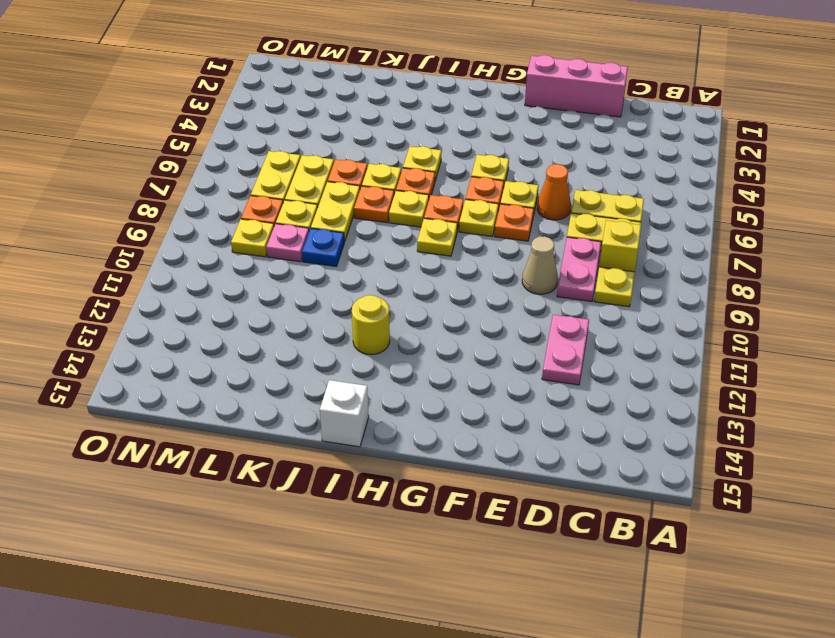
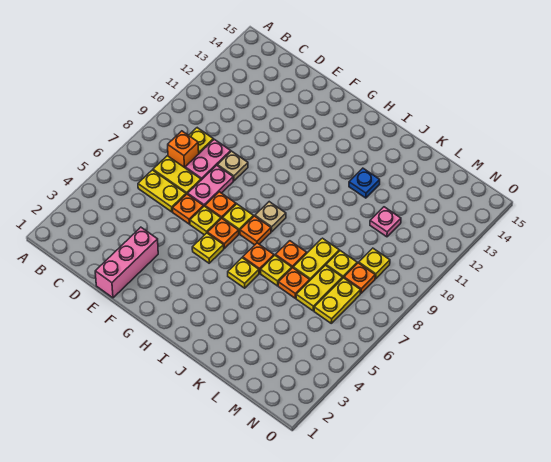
yellow brick C8 level 1 -> orange brick C8 level 1
pink brick D1:F1 level 1 -> pink brick E1:E3 level 1
pink plate D11:D12 level 1 -> pink plate E7:E8 level 1
orange cone E6 level 1 -> orange plate E6 level 1
tan cone E9 level 1 -> tan plate E9 level 1
yellow plate H8 level 1 -> tan plate H8 level 1
yellow plate I7 level 1 -> none
yellow round brick I12 level 1 -> none
white brick I15 level 1 -> none
blue plate K9 level 1 -> blue plate J12 level 1
pink plate L9 level 1 -> pink plate L11 level 1

